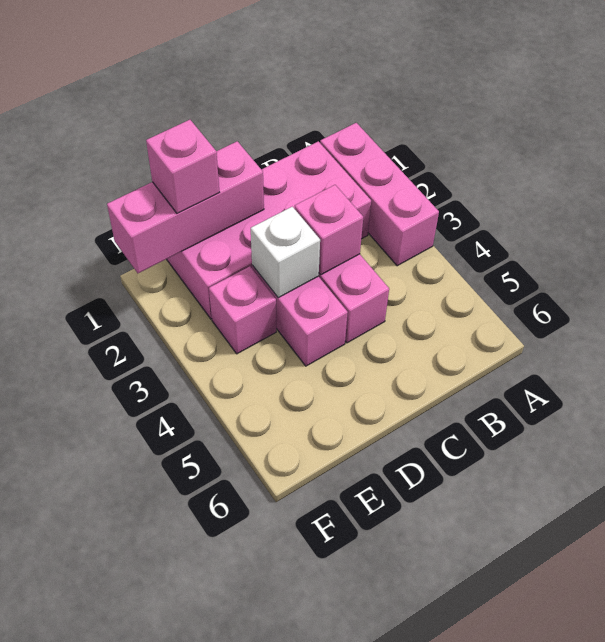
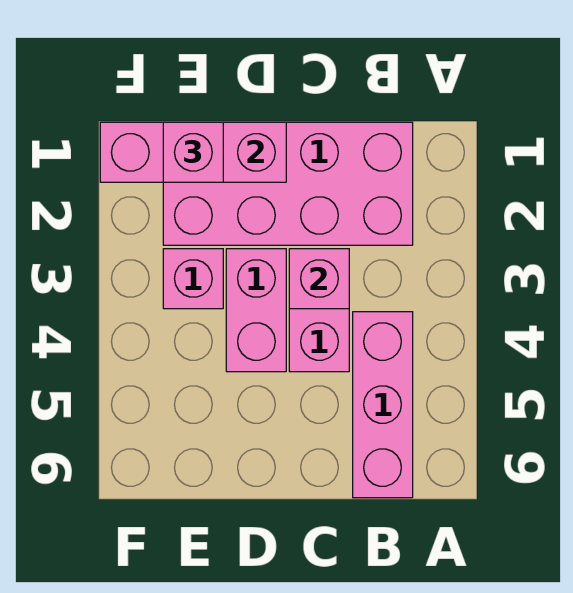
pink brick A1:A3 level 1 -> pink brick B4:B6 level 1
white brick D3 level 2 -> none

